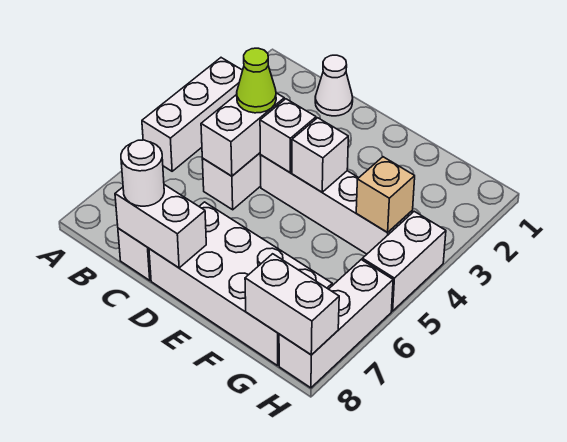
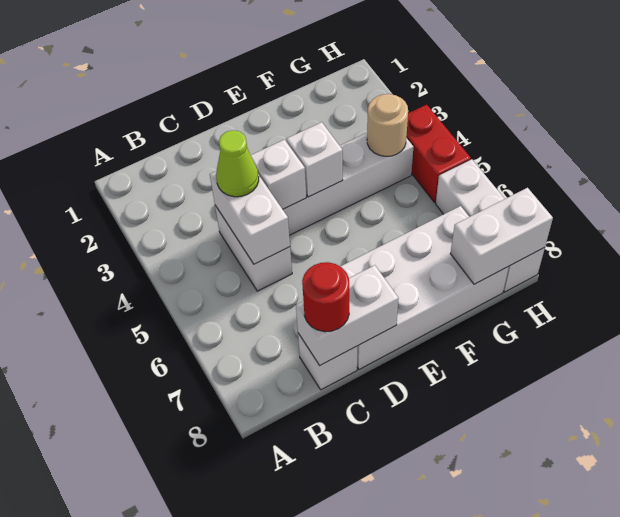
white brick A3:A5 level 1 -> none
white cone C1 level 1 -> none
white round brick C8 level 3 -> red round brick C8 level 3
tan brick G4 level 2 -> tan round brick G4 level 2
white brick H4:H5 level 1 -> red brick H4:H5 level 1

